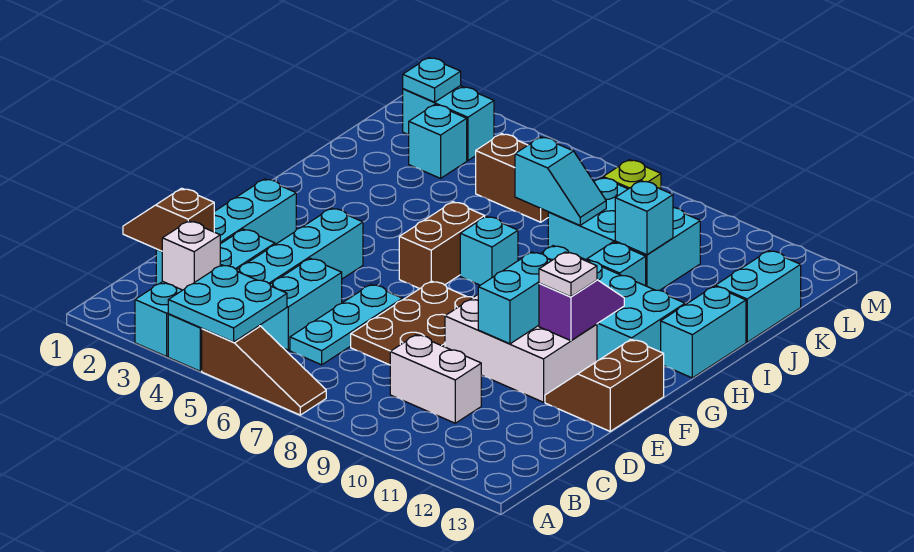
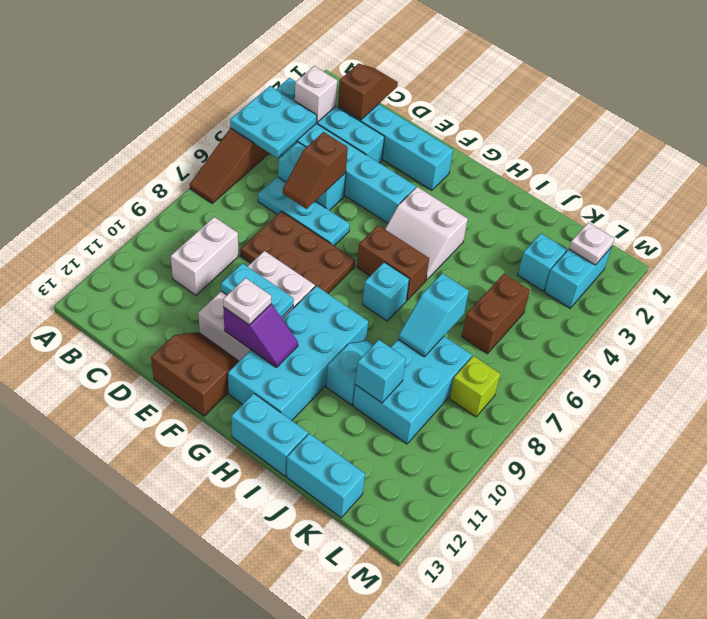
none -> brown slope D5:D6 level 2 top 5
cyan brick E10:F10 level 2 -> cyan plate E10:F10 level 2
none -> white slope G4:H5 level 1 top 4
cyan plate L2 level 2 -> white plate L2 level 2

